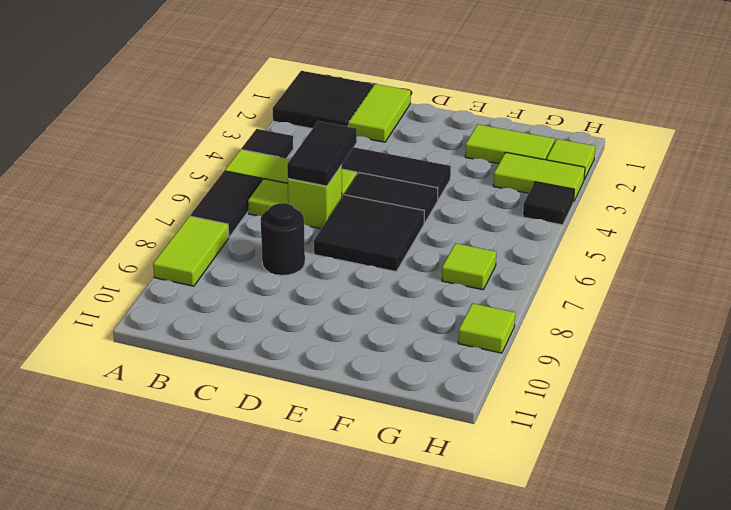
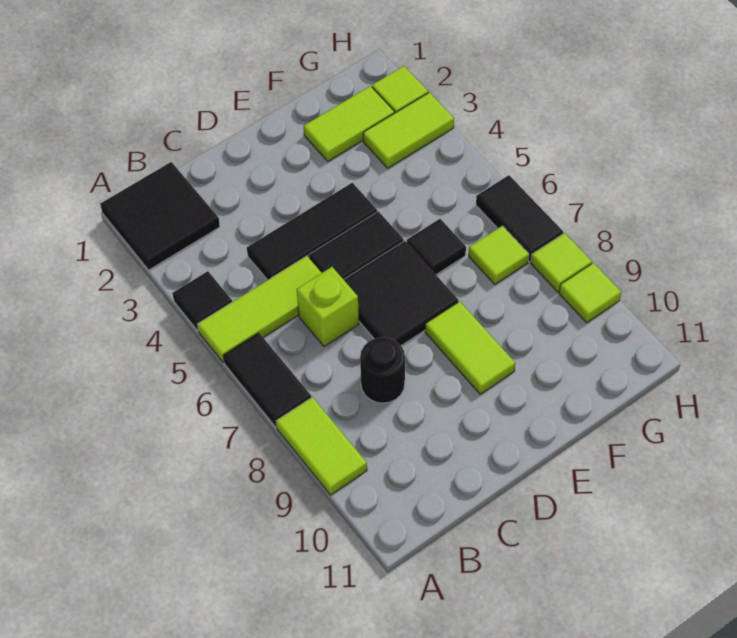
lime tile B6 level 1 -> lime tile H8 level 1
lime tile C1:C2 level 1 -> lime tile E8:E9 level 1
black tile C5:C6 level 2 -> black tile H6:H7 level 1
black tile H4 level 1 -> black tile F6 level 1

